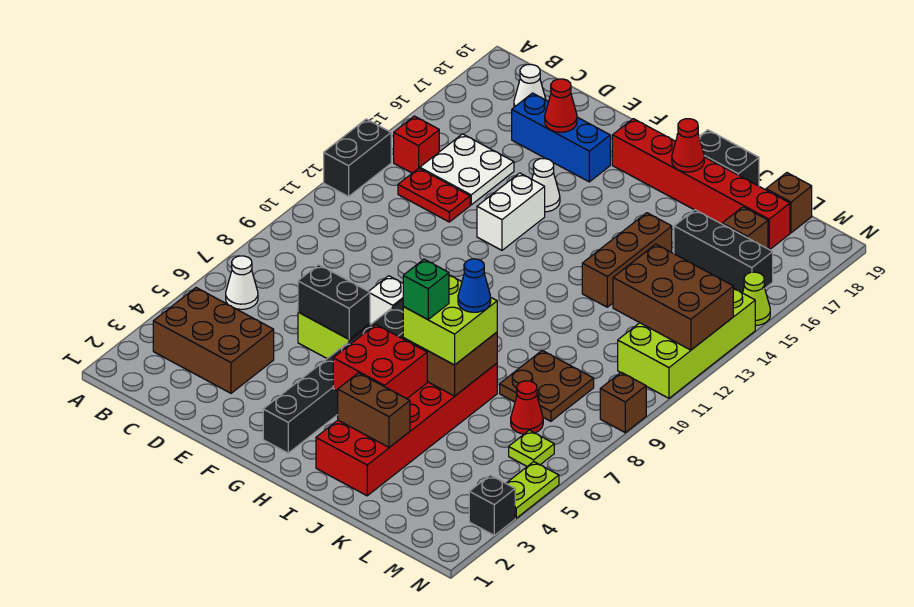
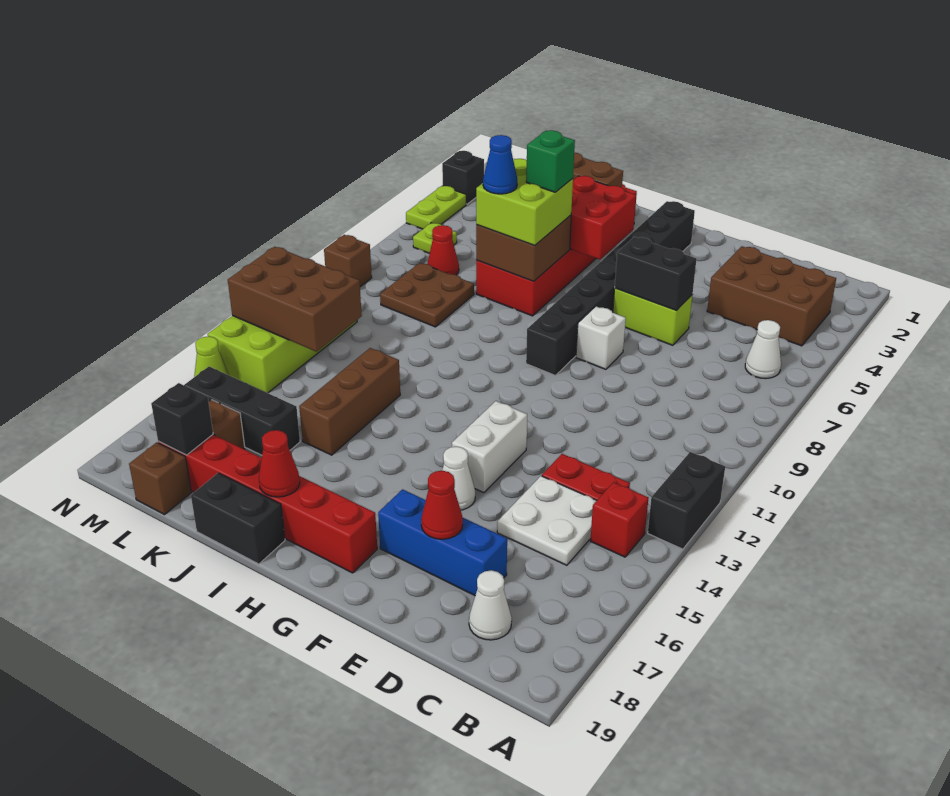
none -> black brick L18 level 2

